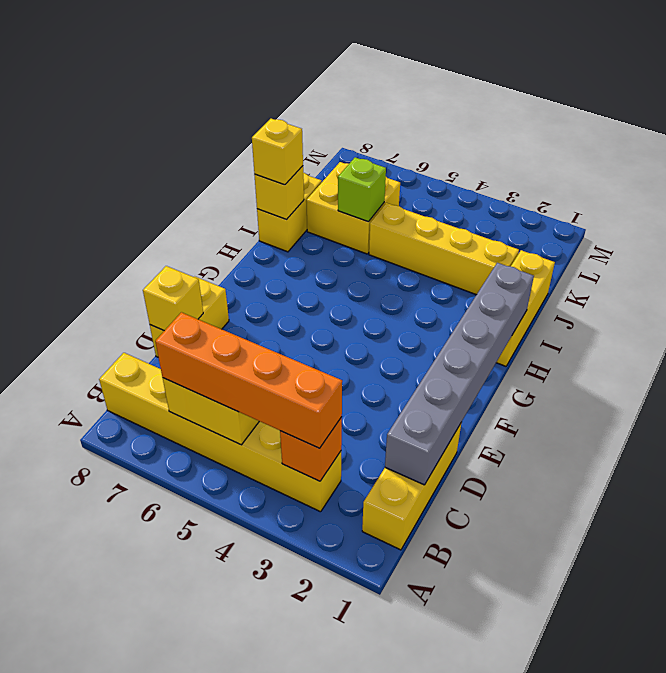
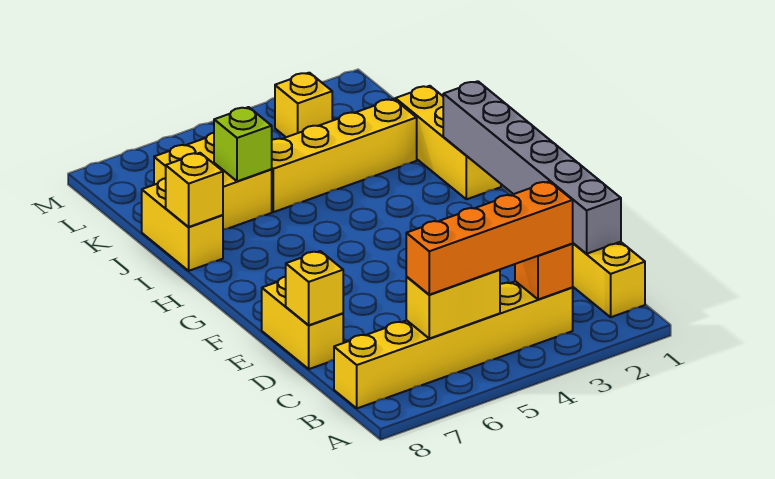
yellow brick I8 level 3 -> yellow brick L3 level 1

